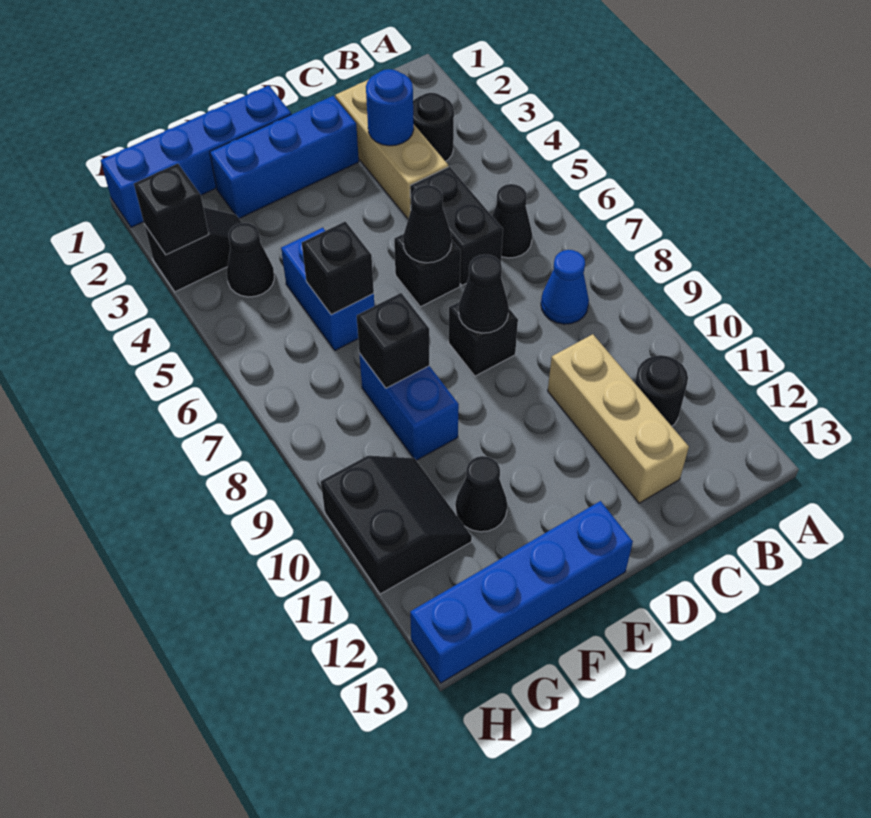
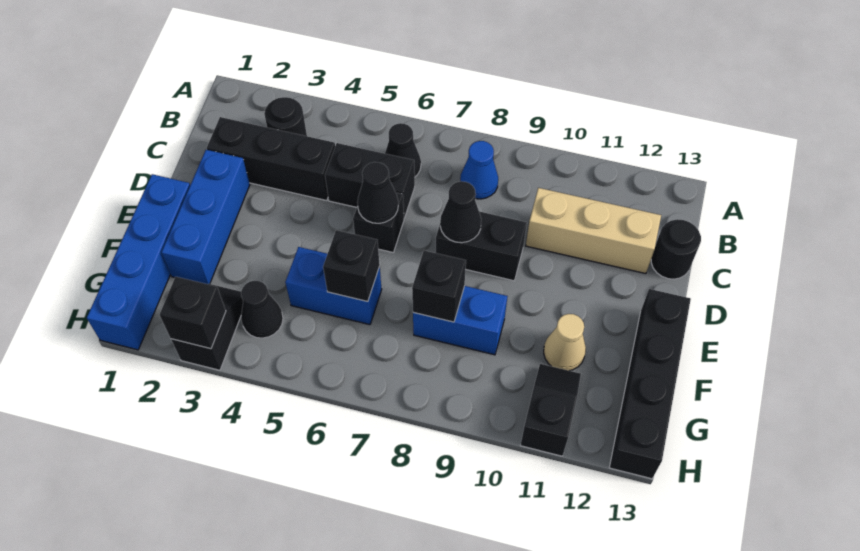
black round brick B11 level 1 -> black round brick C13 level 1
tan brick C2:C4 level 1 -> black brick C2:C4 level 1
blue round brick C3 level 2 -> none
black brick D8 level 1 -> black brick D8:D9 level 1
blue brick E13:H13 level 1 -> black brick E13:H13 level 1
black cone F11 level 1 -> tan cone F11 level 1
black slope G10:H11 level 1 top H -> black slope G11:H11 level 1 top H

